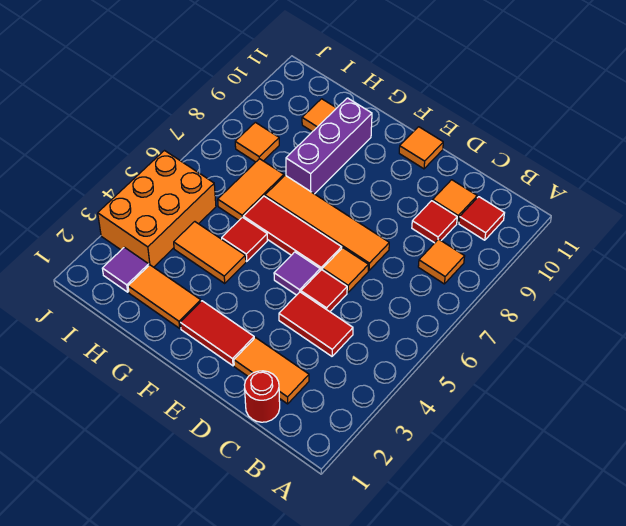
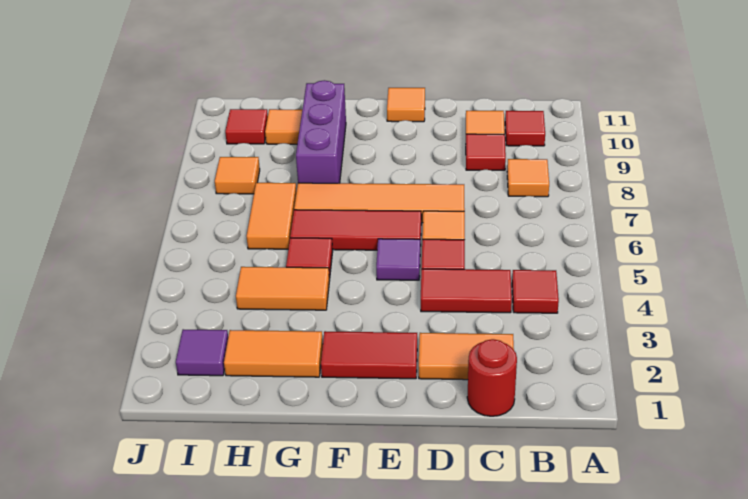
none -> red tile B4 level 1
orange brick I3:J5 level 1 -> none
none -> red tile I10 level 1

